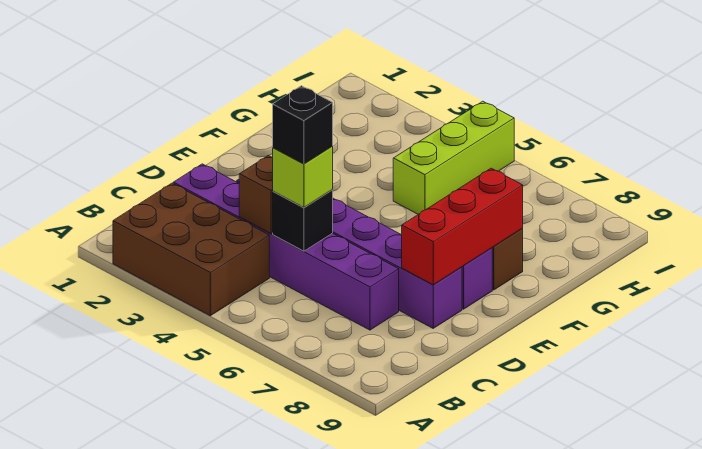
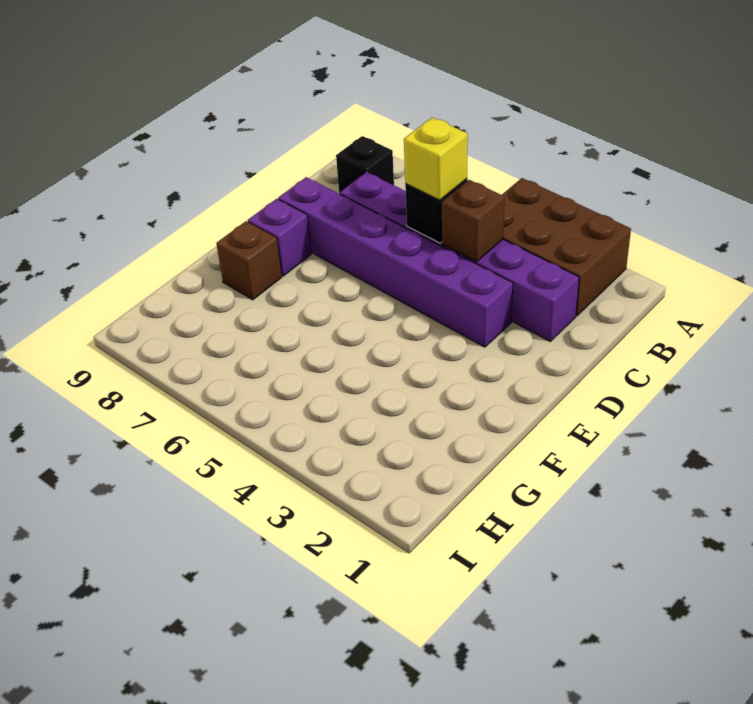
lime brick C5 level 3 -> yellow brick C5 level 3
black brick C5 level 4 -> black brick B8 level 1
red brick D8:F8 level 2 -> none
lime brick G5:I5 level 1 -> none

